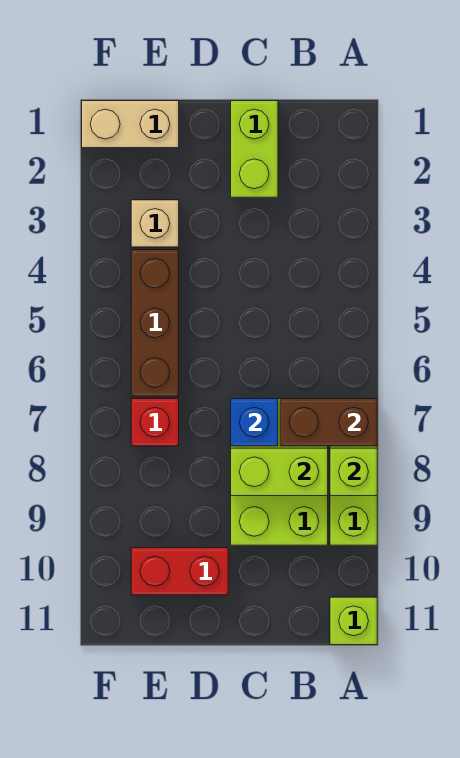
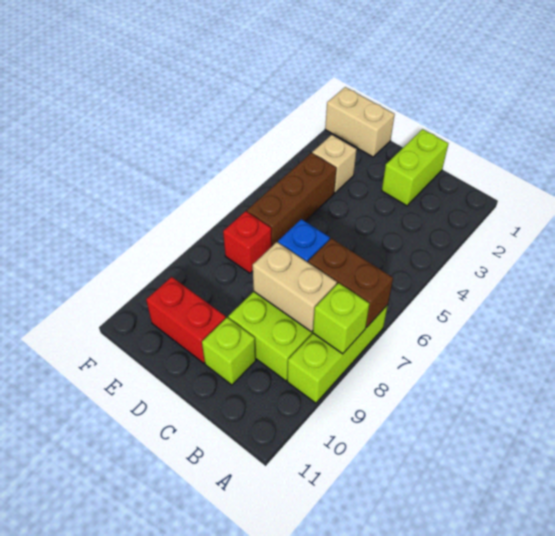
lime brick A11 level 1 -> lime brick C10 level 1
lime brick B8:C8 level 2 -> tan brick B8:C8 level 2

